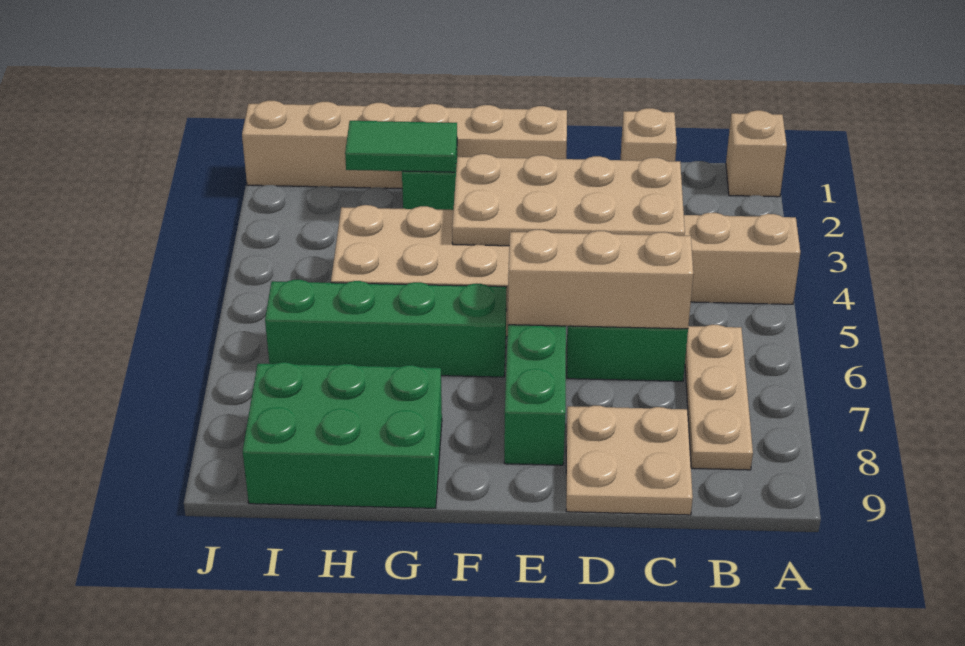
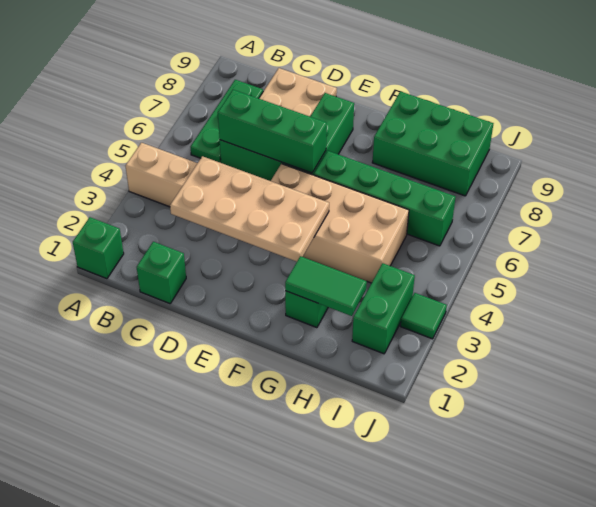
tan brick A1 level 1 -> green brick A1 level 1
tan plate B6:B8 level 1 -> green plate B6:B8 level 1
tan brick C1 level 1 -> green brick C1 level 1
tan brick C6:E6 level 2 -> green brick C6:E6 level 2
tan brick E1:J1 level 1 -> none
none -> green brick I2:I3 level 1
none -> green tile J3 level 1

